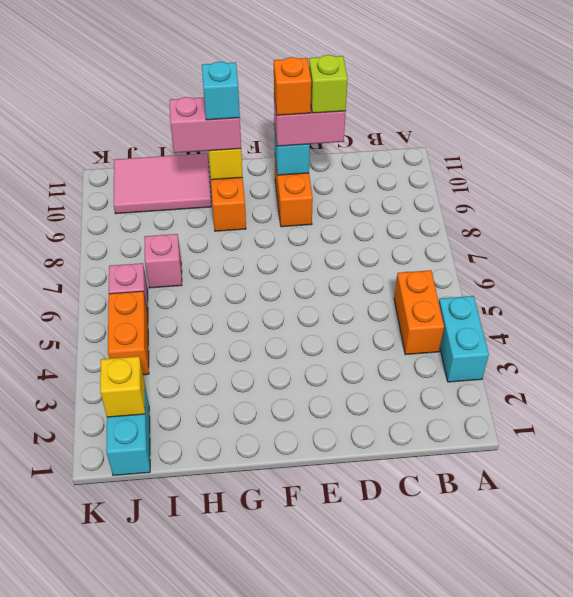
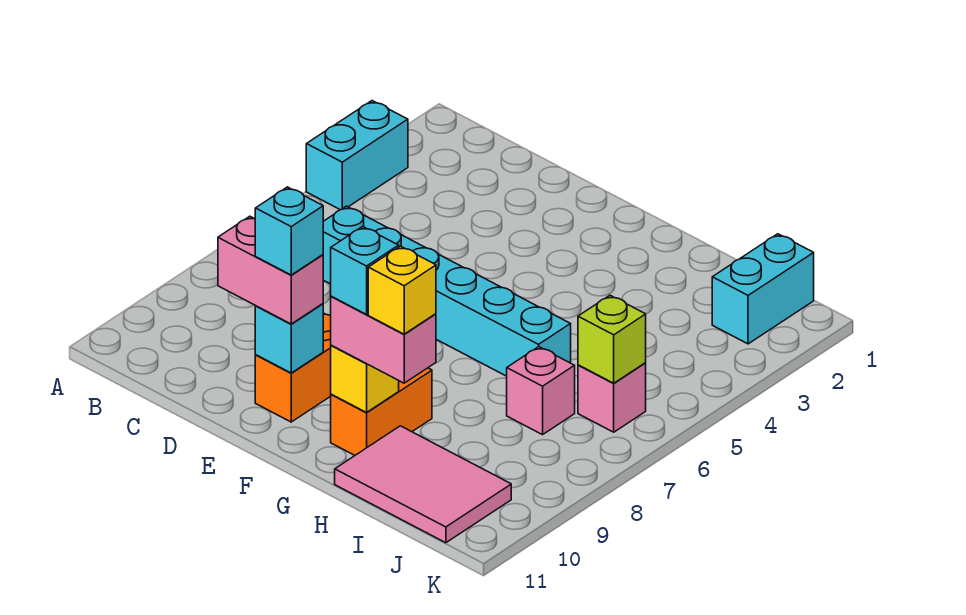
orange brick B4:B5 level 1 -> none
none -> cyan brick C6:H6 level 1
lime brick D10 level 4 -> lime brick J6 level 2
orange brick E10 level 4 -> cyan brick E10 level 4
yellow brick J2 level 2 -> yellow brick H10 level 4
orange brick J4:J5 level 1 -> none

